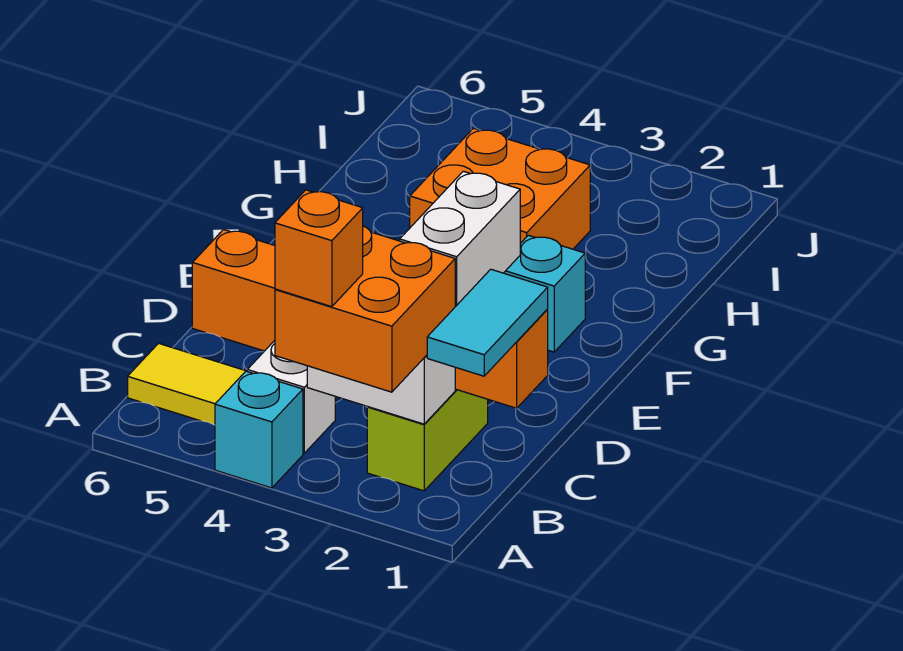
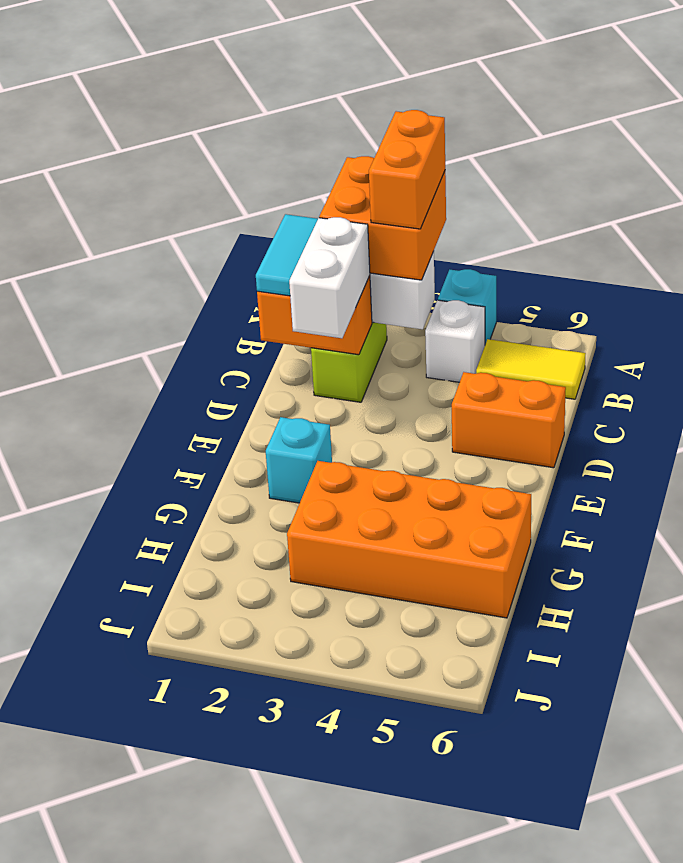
orange brick A3 level 4 -> orange brick A3:B3 level 4
orange brick G3:H4 level 1 -> orange brick G3:H6 level 1

